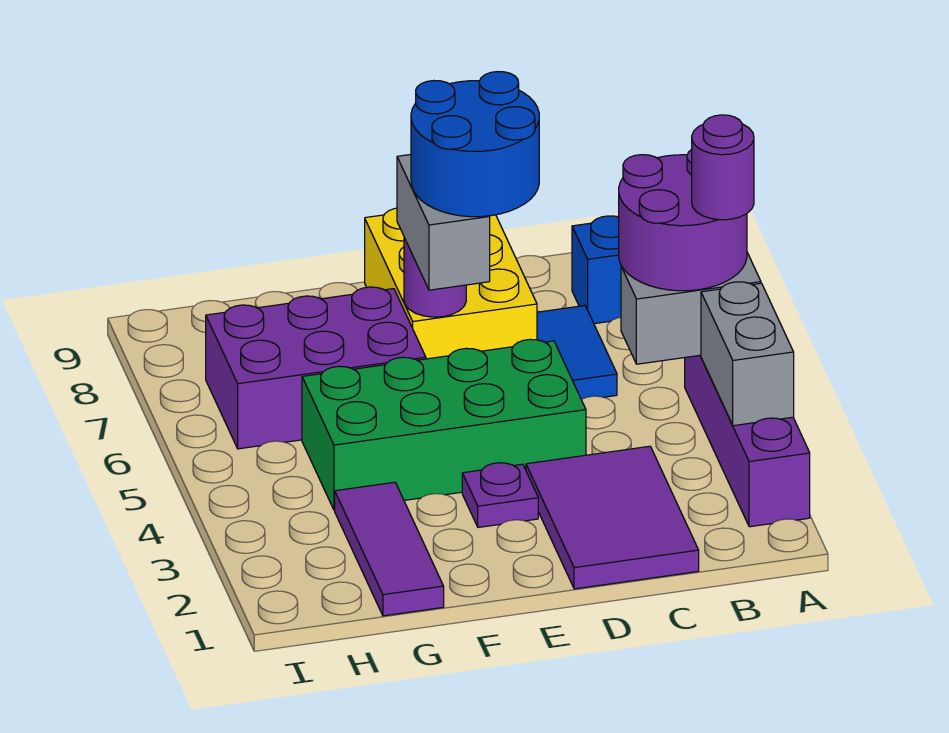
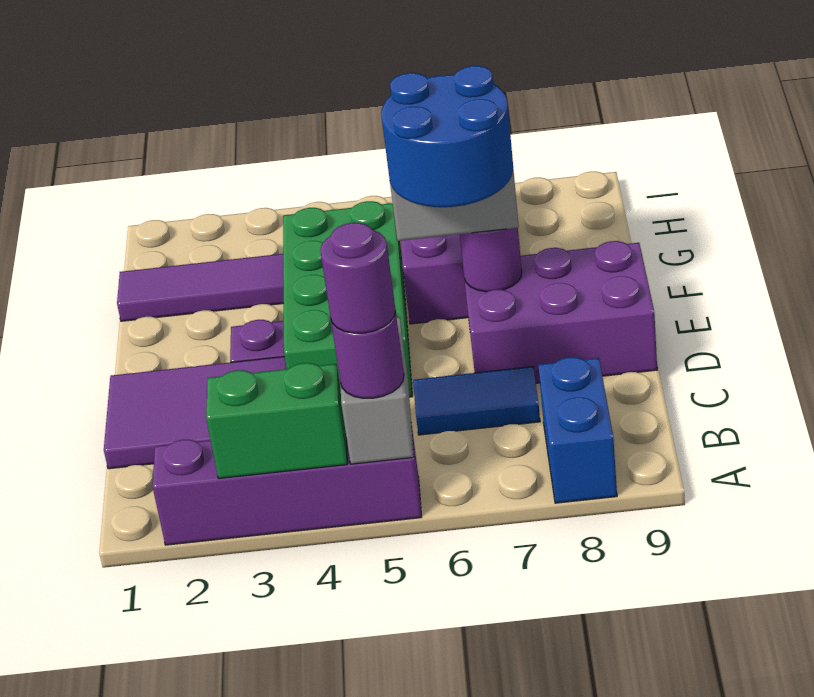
grey brick A3:A4 level 2 -> green brick A3:A4 level 2
purple round brick A5:B6 level 3 -> purple round brick A5 level 3
yellow brick D7:E9 level 1 -> purple brick D7:E9 level 1

